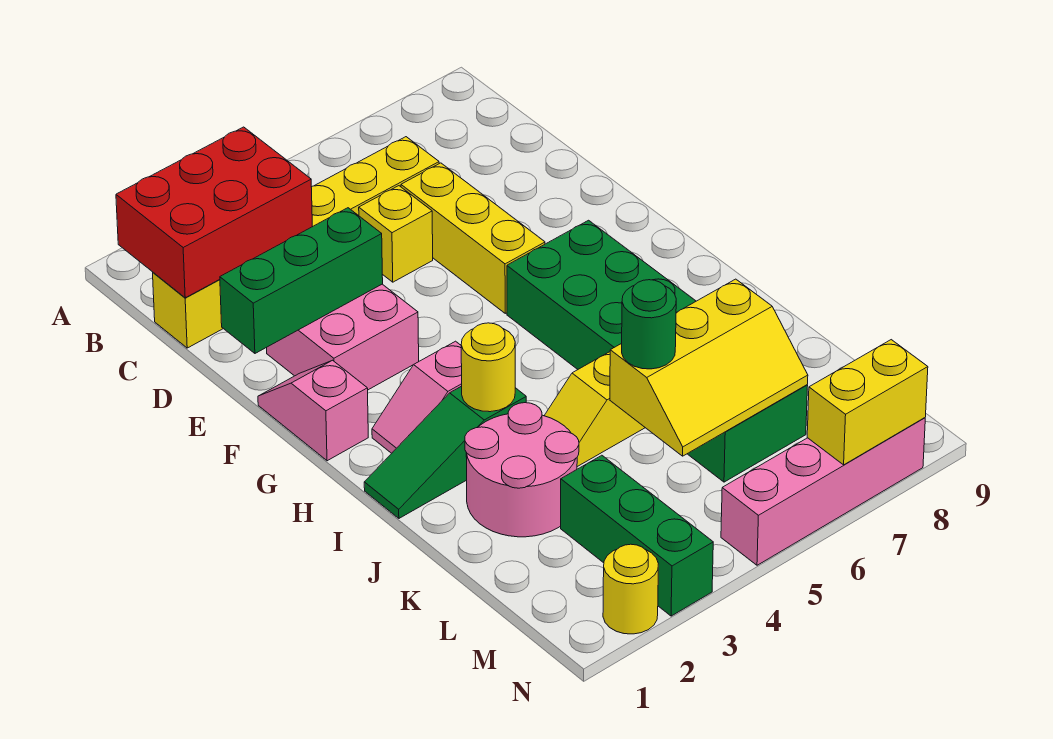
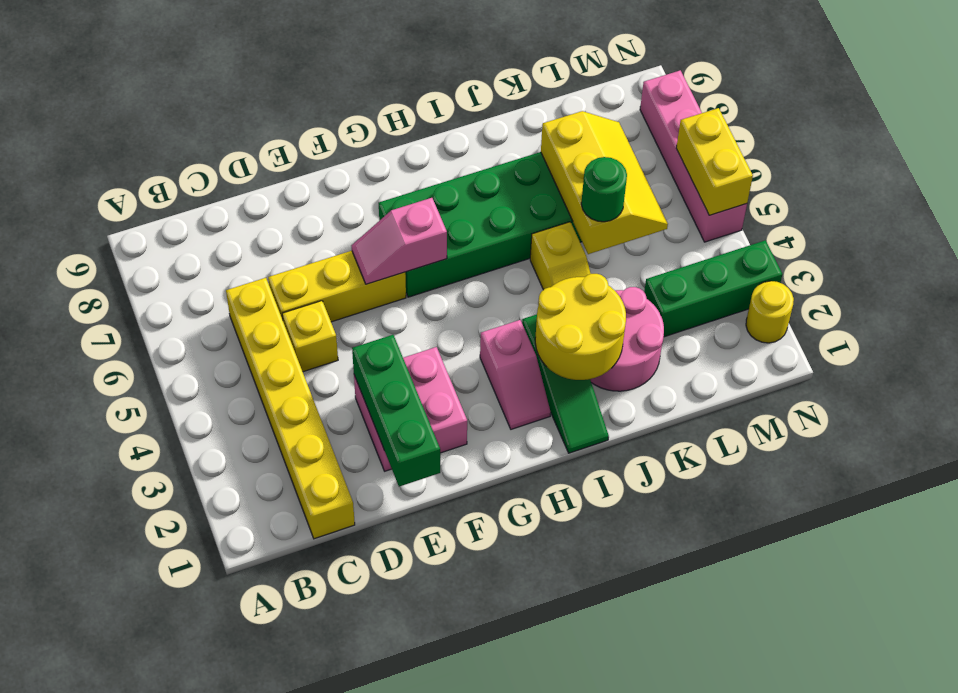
red brick B1:C3 level 2 -> none
pink slope F1:G1 level 1 top G -> pink slope F6:G6 level 2 top G
yellow round brick I3 level 2 -> yellow round brick I2:J3 level 2
yellow brick N7:N8 level 2 -> yellow brick N5:N6 level 2

